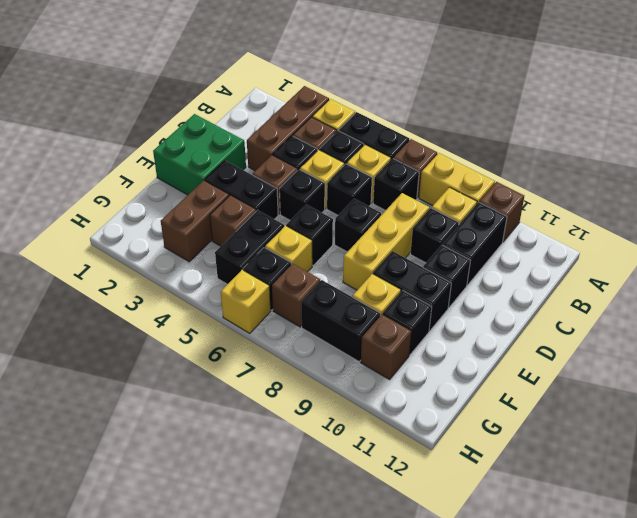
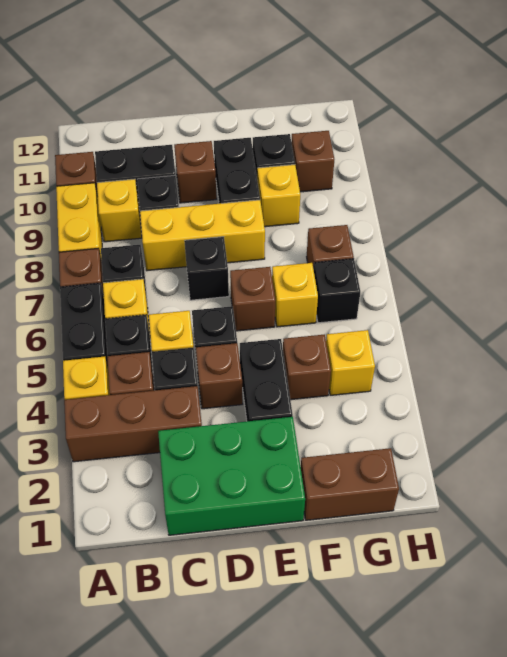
black brick C6 level 1 -> none
green brick D1:E2 level 1 -> green brick C1:E2 level 1
black brick D10 level 1 -> brown brick D10 level 1
black brick E6 level 1 -> brown brick E6 level 1
brown brick F3:G3 level 1 -> brown brick F1:G1 level 1
black brick F5:G5 level 1 -> none
black brick G8:G9 level 1 -> none
yellow brick H6 level 1 -> yellow brick G4 level 1

